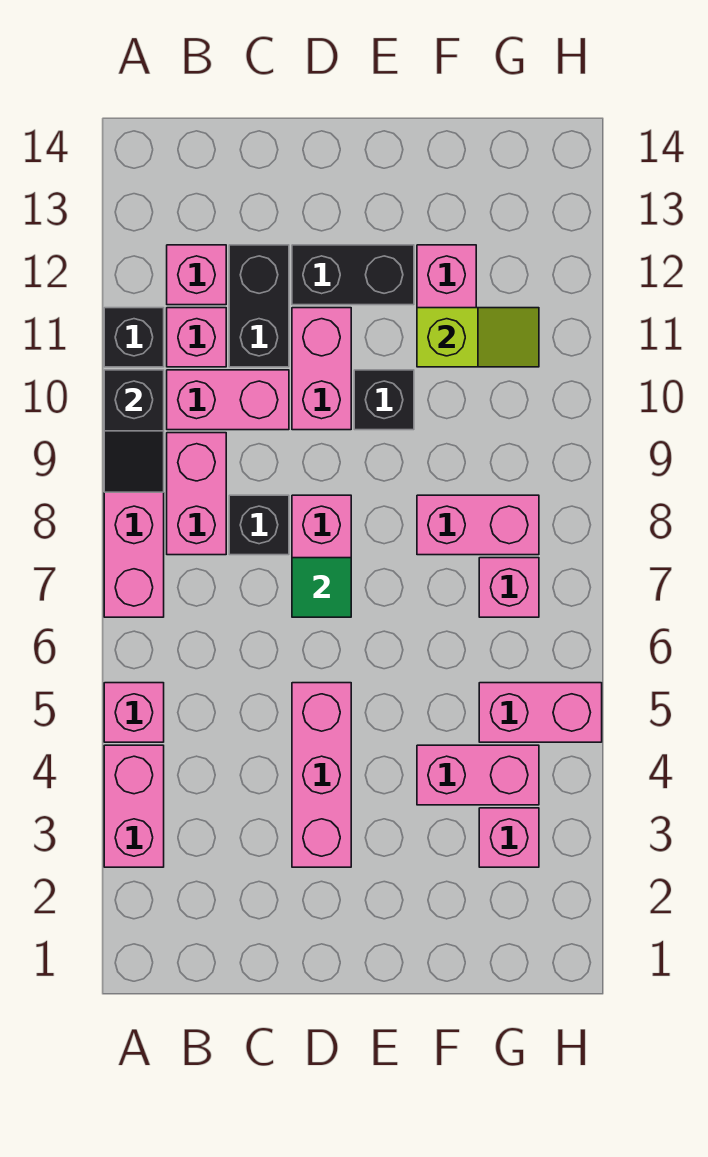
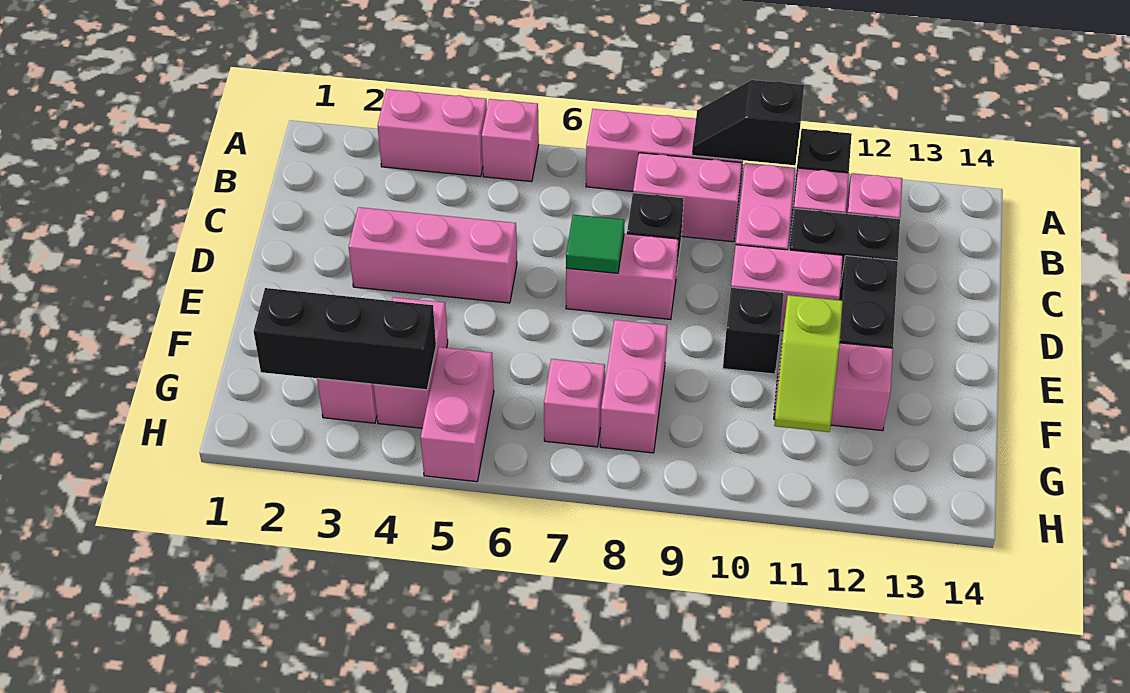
none -> black brick G2:G4 level 2

